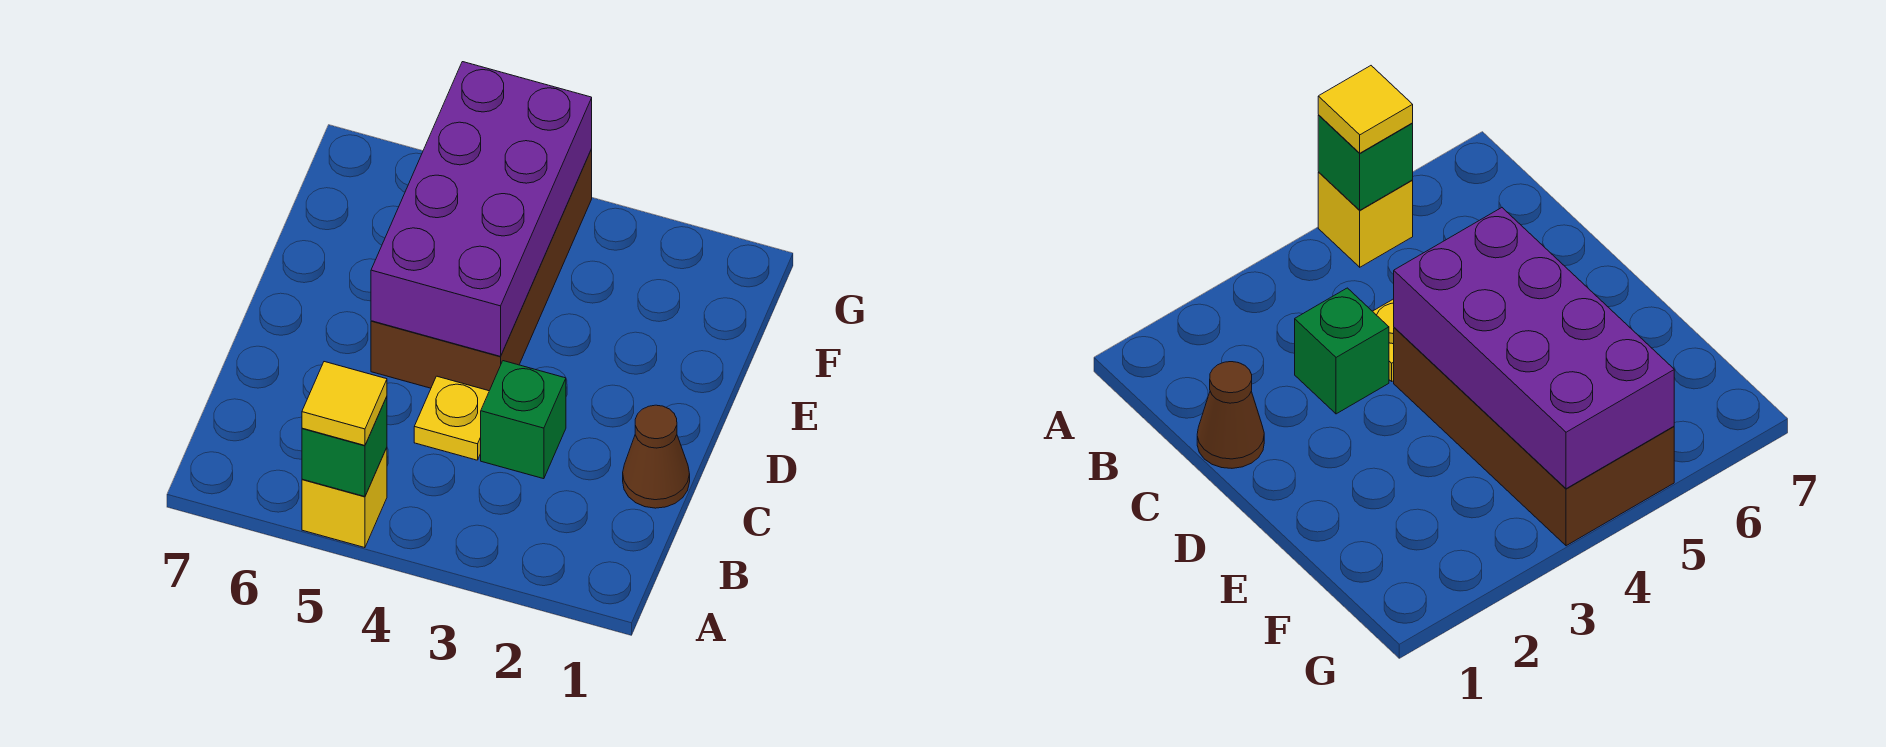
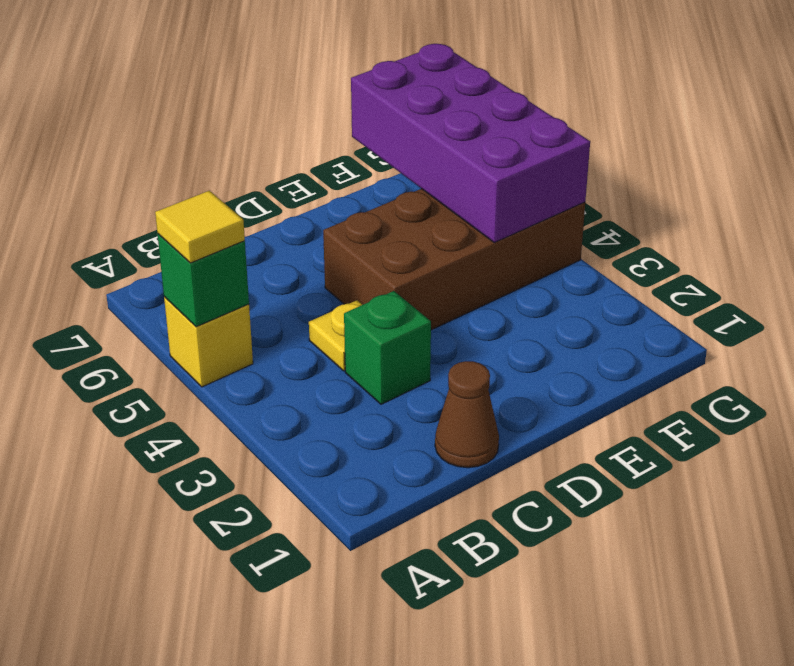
purple brick D4:G5 level 2 -> purple brick F4:G7 level 2

